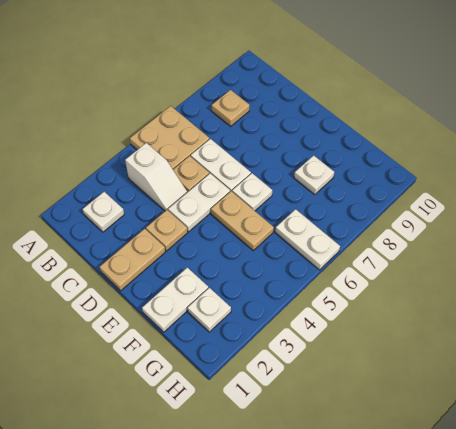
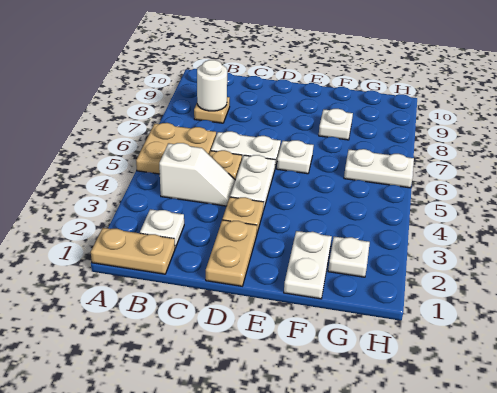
none -> white round brick B8 level 2
tan plate E5:F5 level 1 -> tan plate A1:B1 level 1

